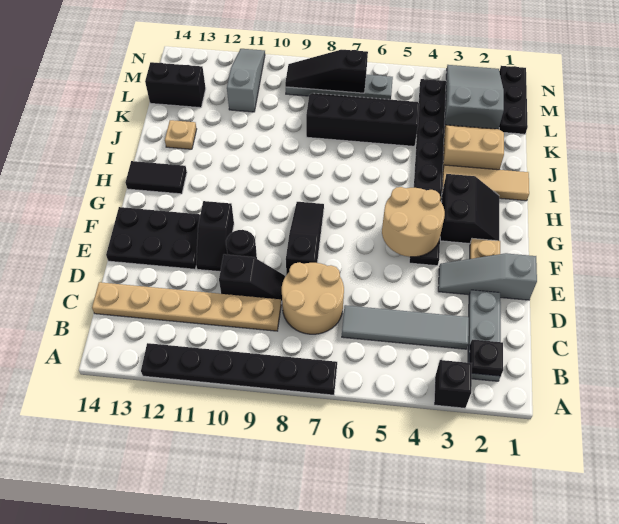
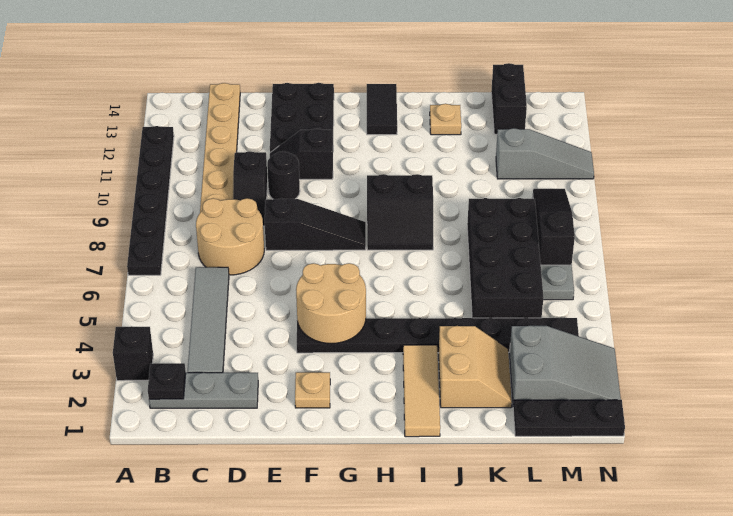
grey slope E1:E3 level 1 top 1 -> none
black slope G2:H3 level 1 top 3 -> black slope H8:I9 level 1 top 9
black slope K5:L8 level 1 top K -> black brick K5:L8 level 1

